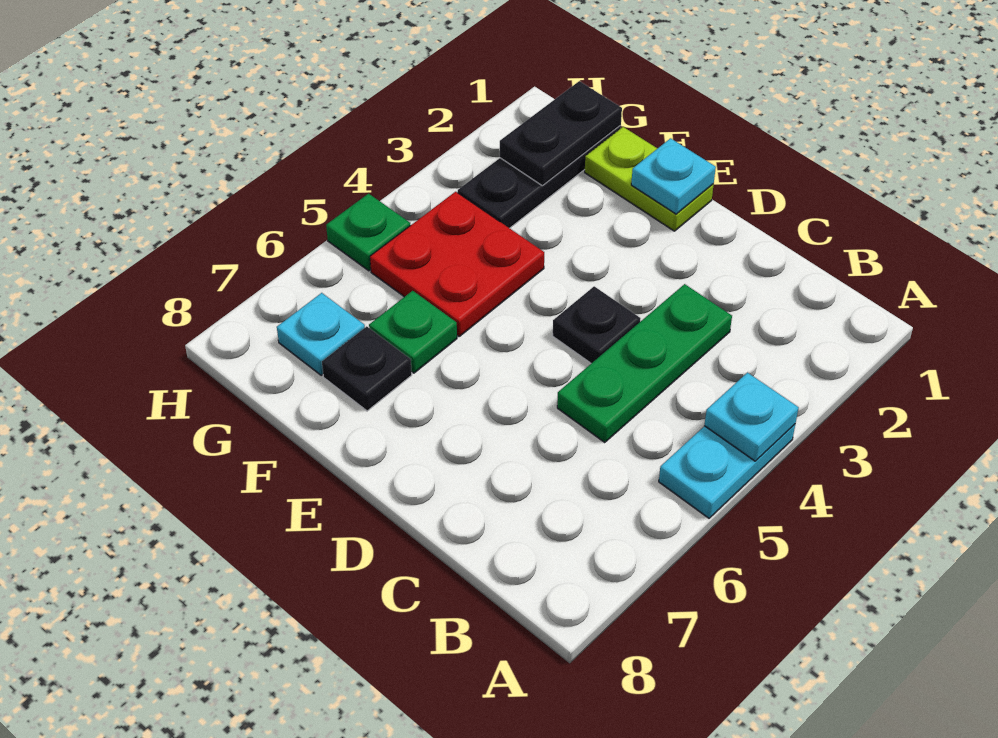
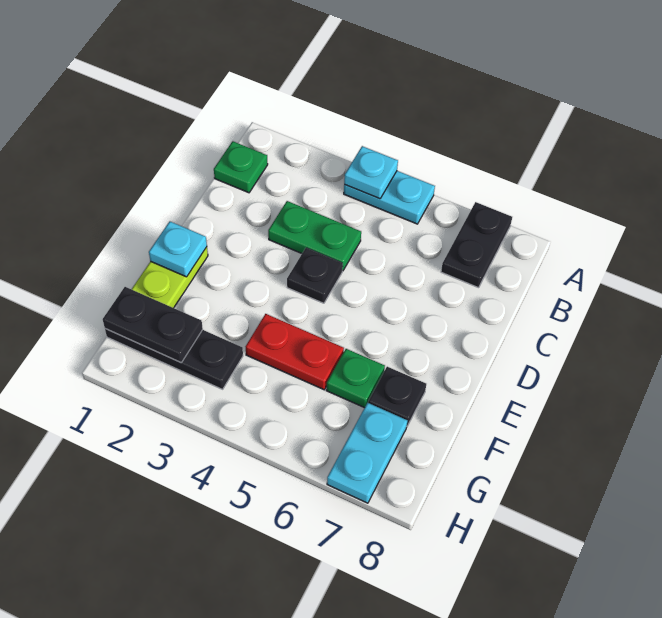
none -> black plate A7:B7 level 1
green plate C3:C5 level 1 -> green plate C3:C4 level 1
red plate F4:G5 level 1 -> red plate F4:F5 level 1
cyan plate G7 level 1 -> cyan plate G7:H7 level 1
green plate H5 level 1 -> green plate B1 level 1

